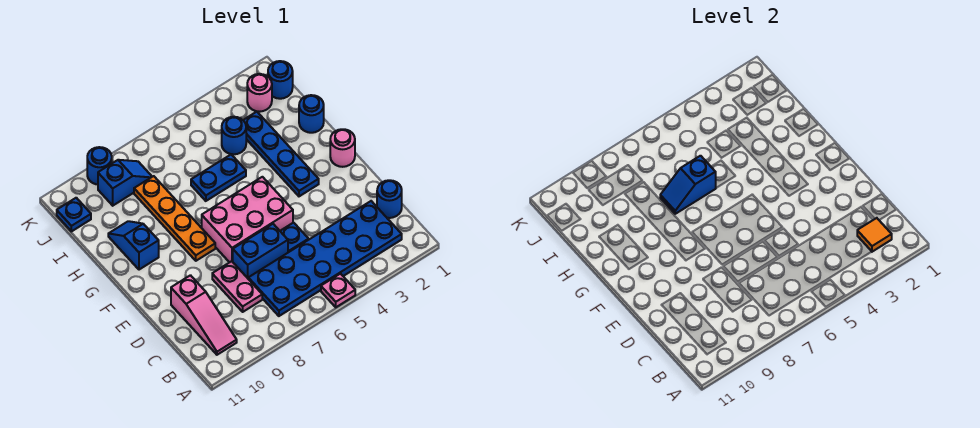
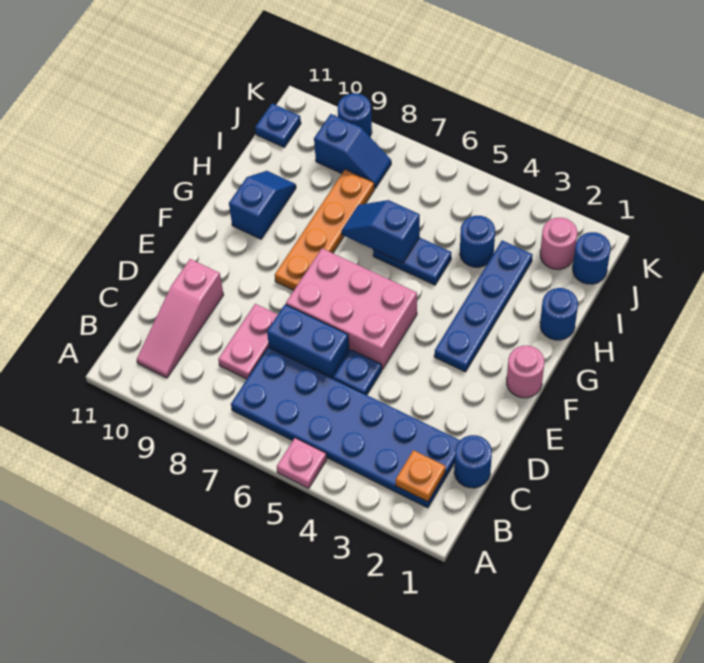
orange tile B2 level 2 -> orange plate B2 level 2

